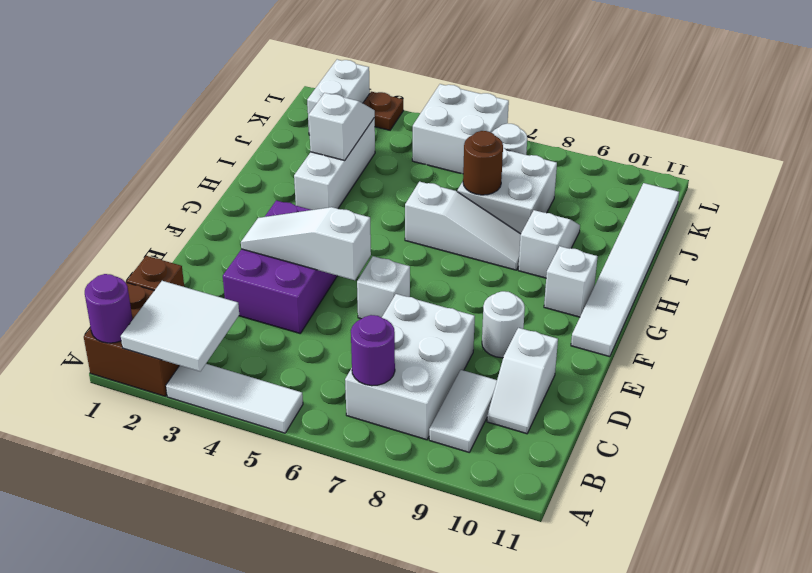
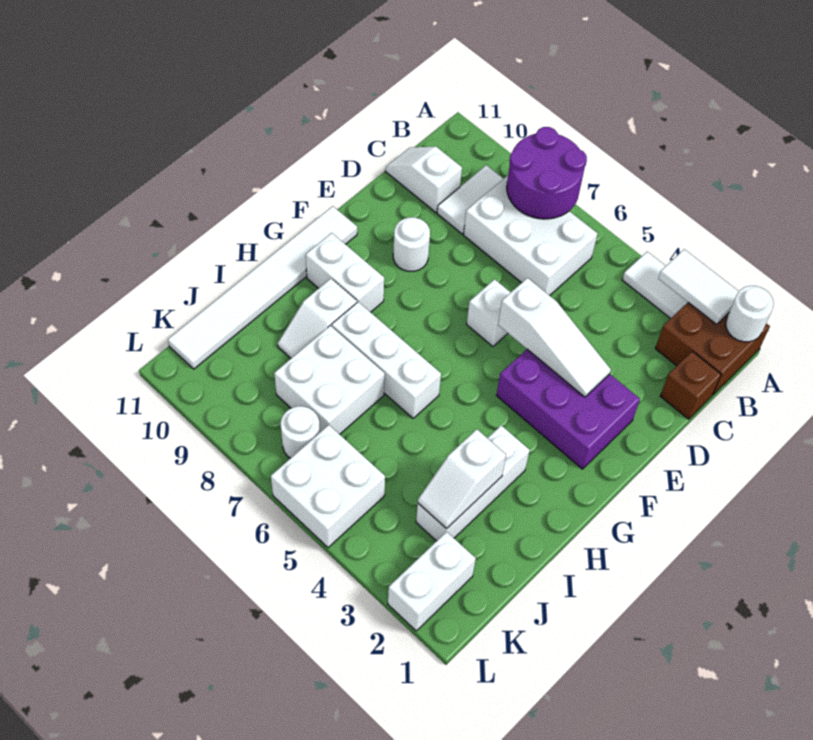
purple round brick A1 level 2 -> white round brick A1 level 2
white tile A2:B3 level 2 -> white tile A2:A3 level 2
white tile A3:A5 level 1 -> white tile A3:A4 level 1
white brick B7:D8 level 1 -> white brick B6:C8 level 1
purple round brick B7 level 2 -> purple round brick A7:B8 level 2
white slope C10:D10 level 1 top D -> white slope C10:C11 level 1 top 10
purple brick D3:F4 level 1 -> purple brick E2:F4 level 1
white brick G10 level 1 -> white brick G9:G10 level 1
white slope H6:H8 level 1 top 6 -> white brick H6:H8 level 1
brown round brick I7 level 2 -> none
brown plate L3 level 1 -> none

